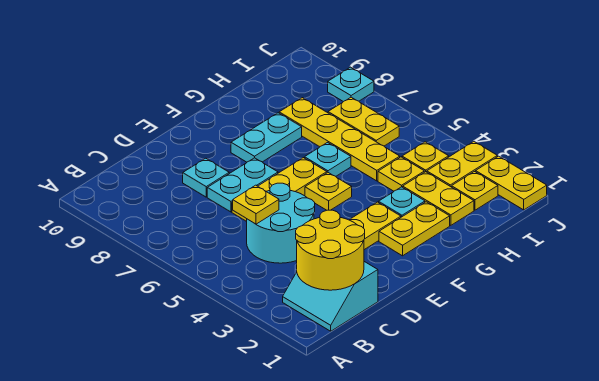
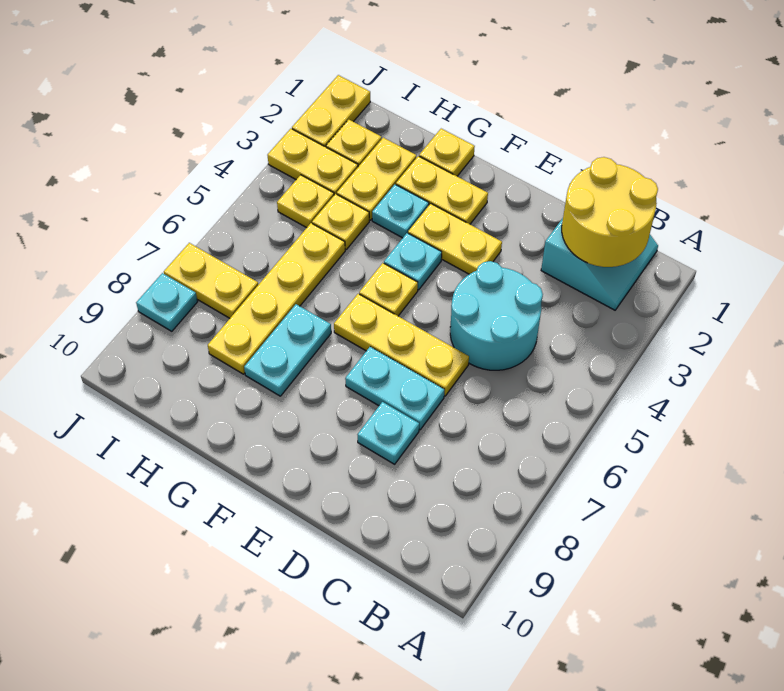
yellow plate C5 level 2 -> yellow plate G1 level 1
cyan plate F8:G8 level 1 -> cyan plate G7:G8 level 1
cyan plate G6 level 1 -> cyan plate F4 level 1
yellow plate I6:I7 level 1 -> yellow plate I7:J7 level 1

